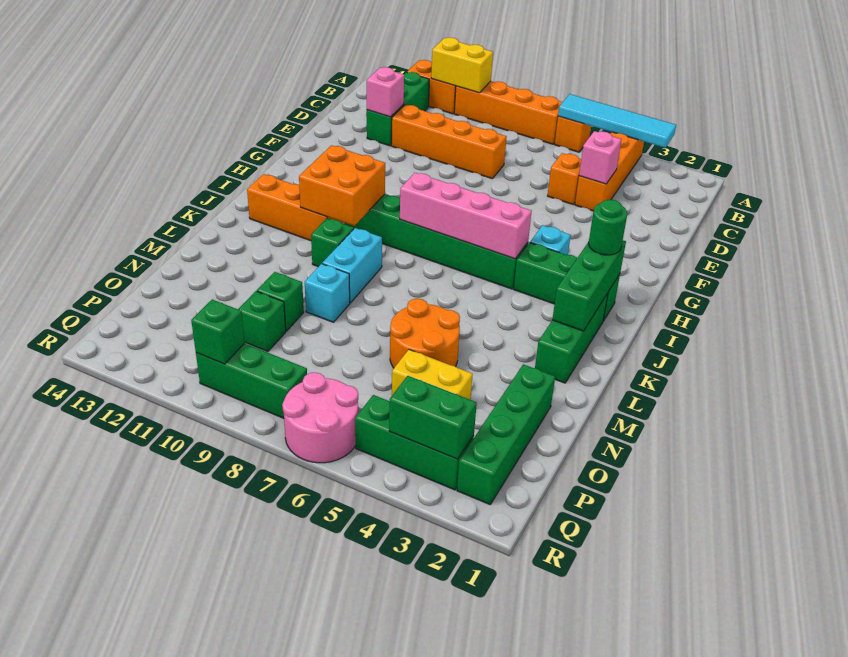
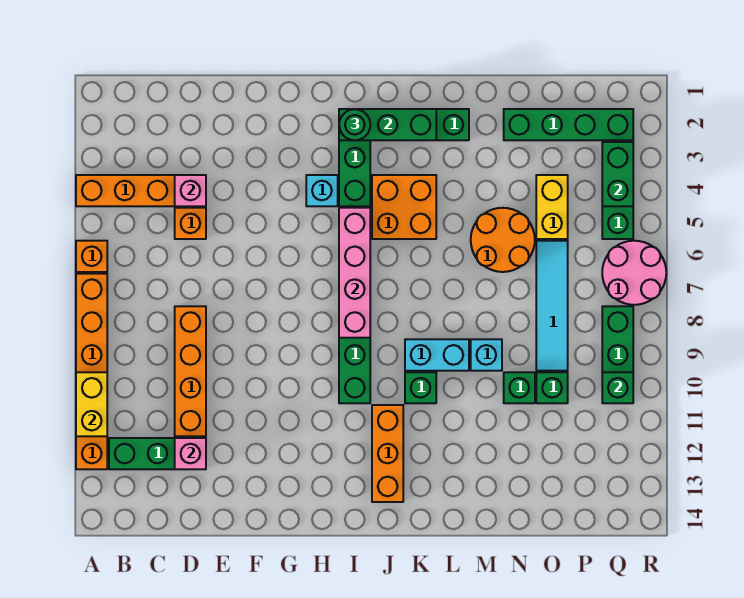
cyan tile A3:A6 level 2 -> cyan tile O6:O9 level 1
orange brick I10:J11 level 2 -> orange brick J4:K5 level 1

